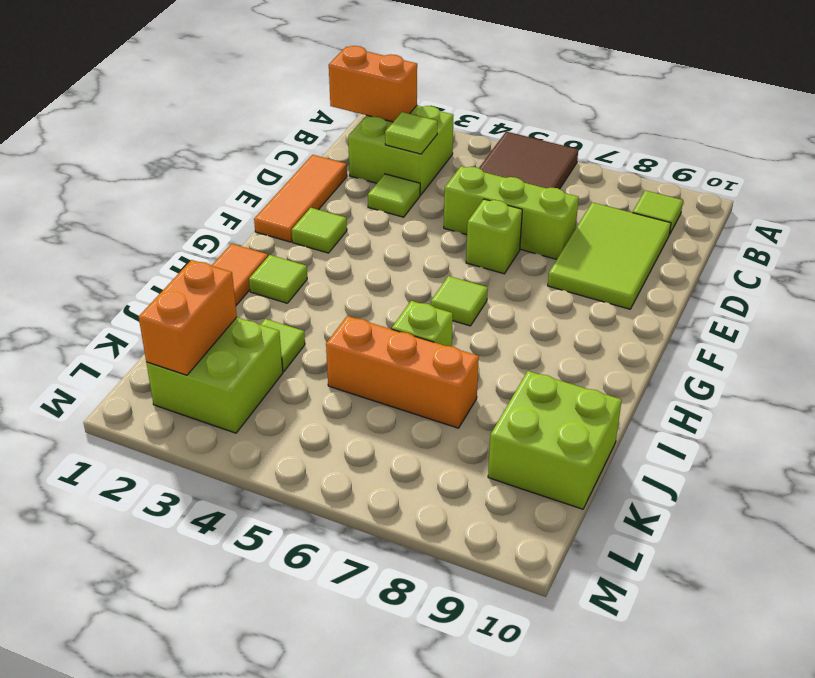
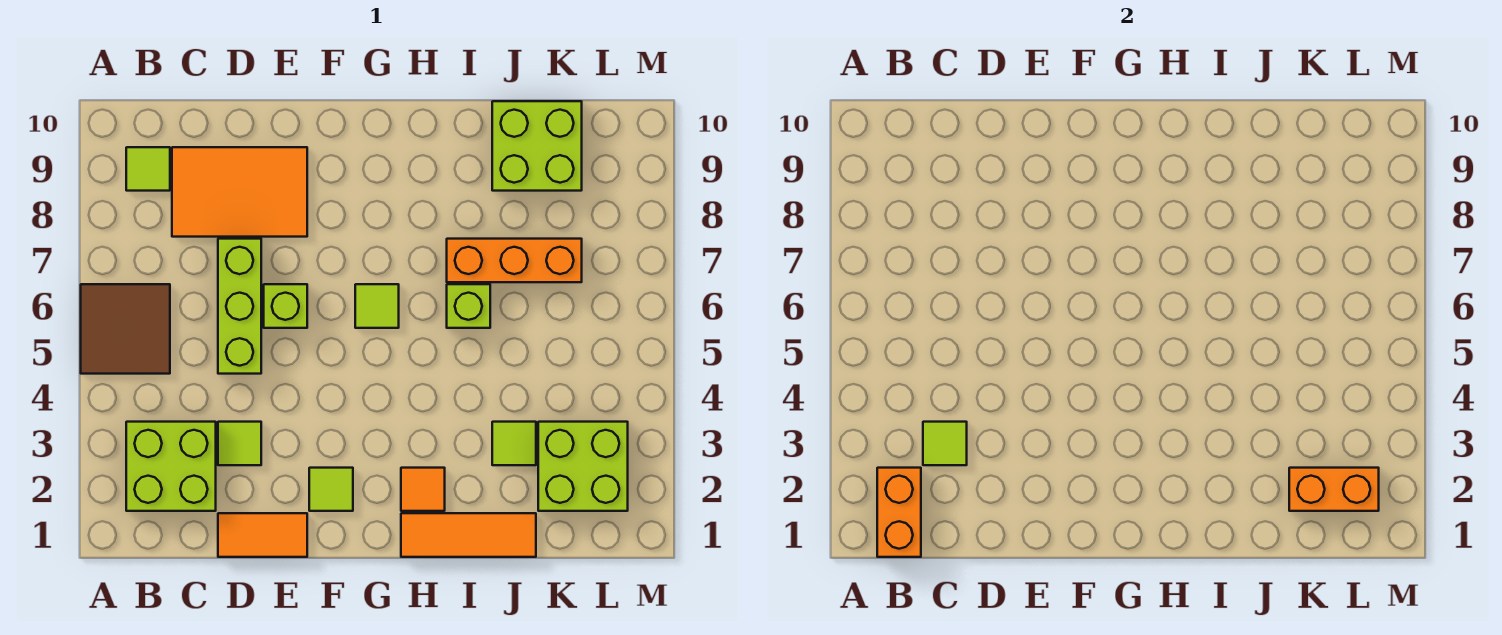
lime tile C8:E9 level 1 -> orange tile C8:E9 level 1
orange tile D1:F1 level 1 -> orange tile D1:E1 level 1
lime tile H2 level 1 -> orange tile H2 level 1
orange brick J5:J7 level 1 -> orange brick I7:K7 level 1

